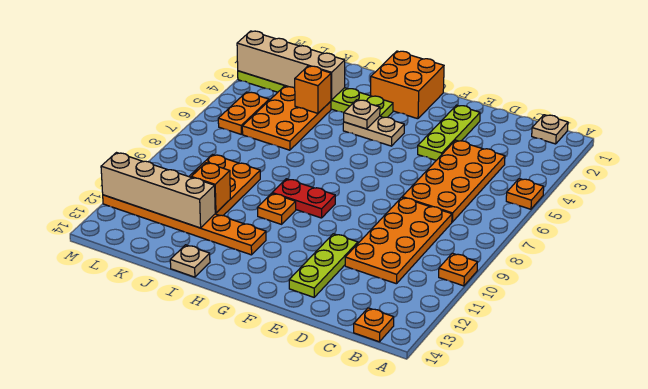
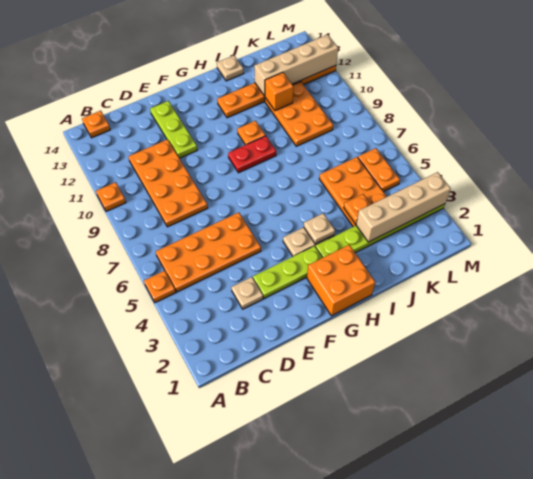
tan plate B1 level 1 -> tan plate D3 level 1
orange plate C4:D7 level 1 -> orange plate B5:E6 level 1
lime plate E2:E4 level 1 -> lime plate E3:G3 level 1
orange brick J4 level 2 -> orange plate J4 level 2

